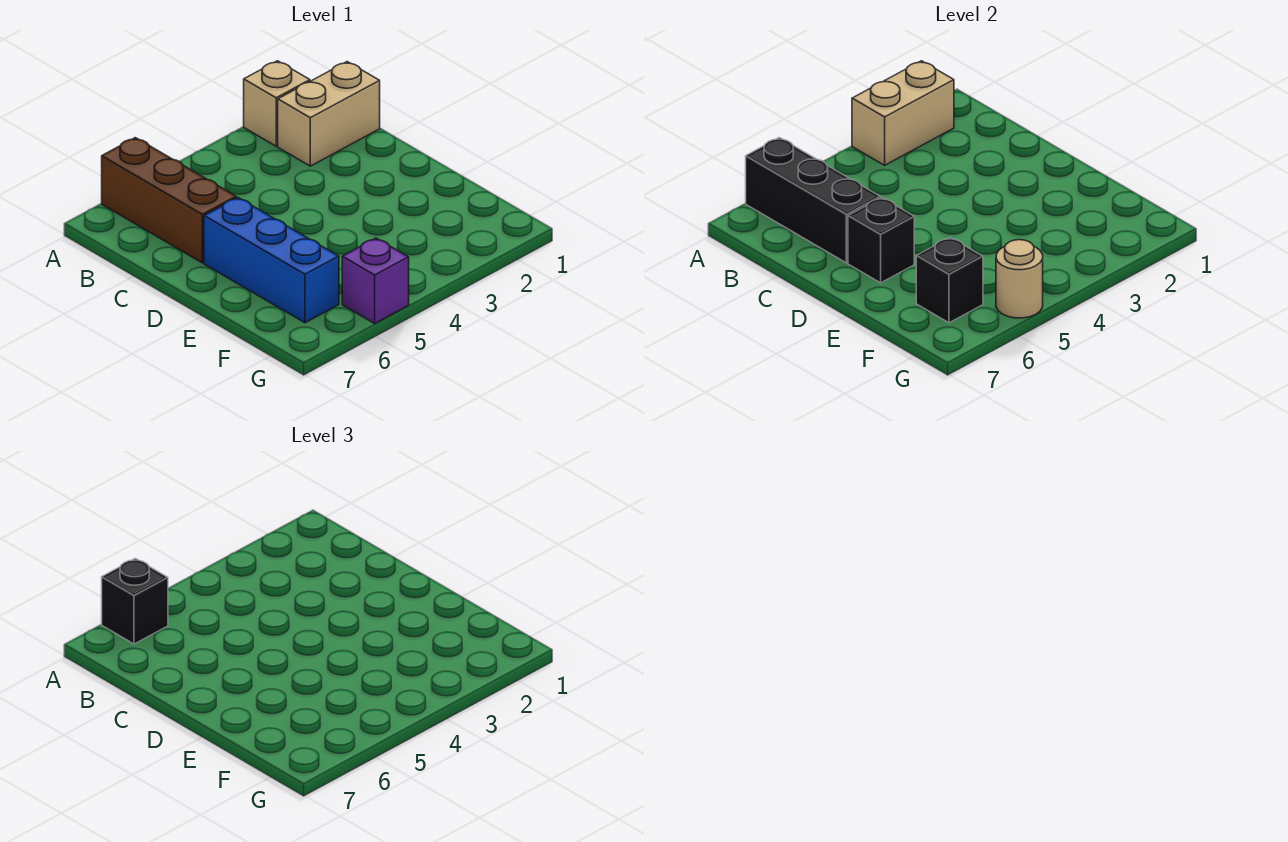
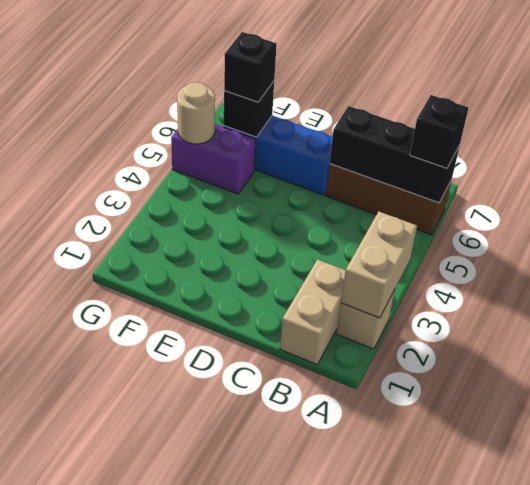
black brick D6 level 2 -> black brick F6 level 3
purple brick G5 level 1 -> purple brick F5:G5 level 1

